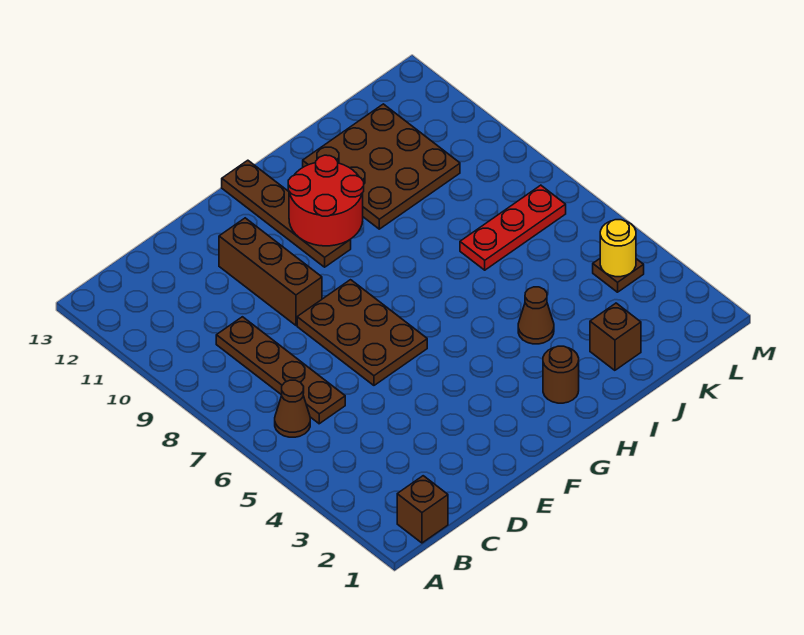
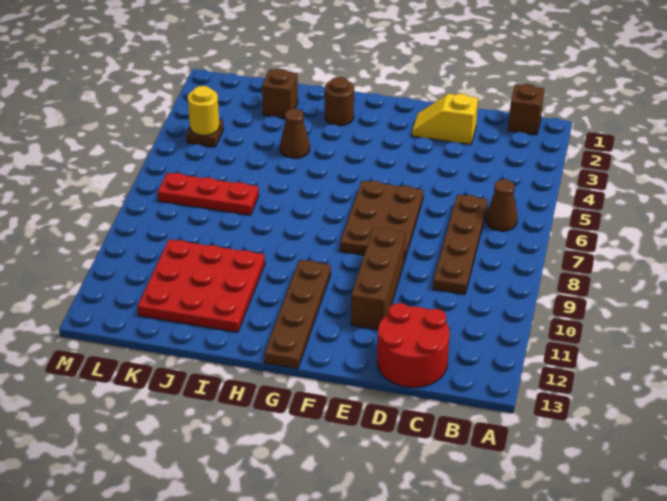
none -> yellow slope D2:E2 level 1 top D
red round brick G10:H11 level 2 -> red round brick C12:D13 level 1
brown plate I10:K12 level 1 -> red plate I10:K12 level 1

